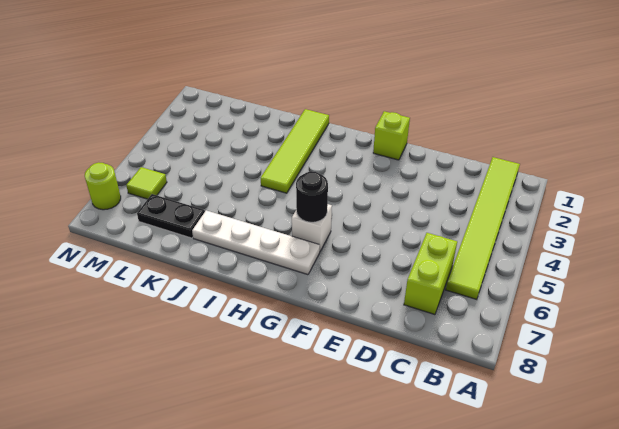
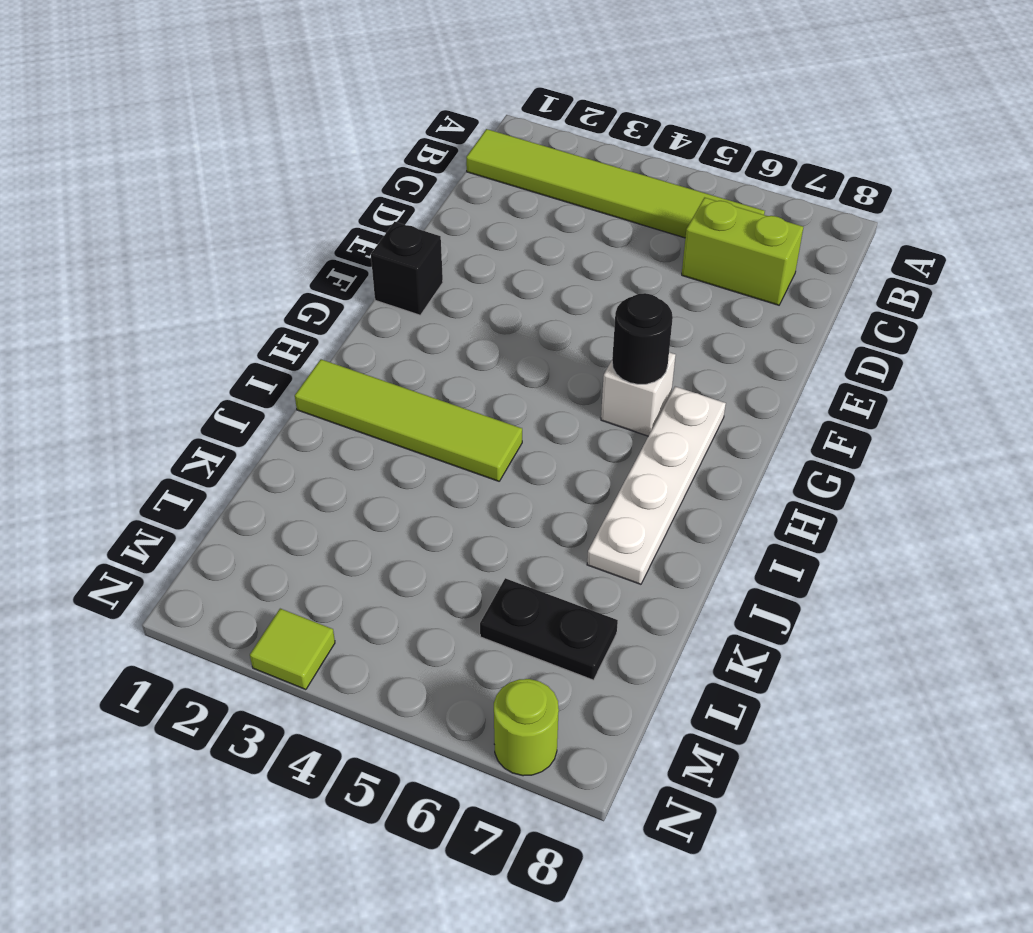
lime brick F1 level 1 -> black brick F1 level 1
black plate K7:L7 level 1 -> black plate L6:L7 level 1
lime tile M6 level 1 -> lime tile N3 level 1

